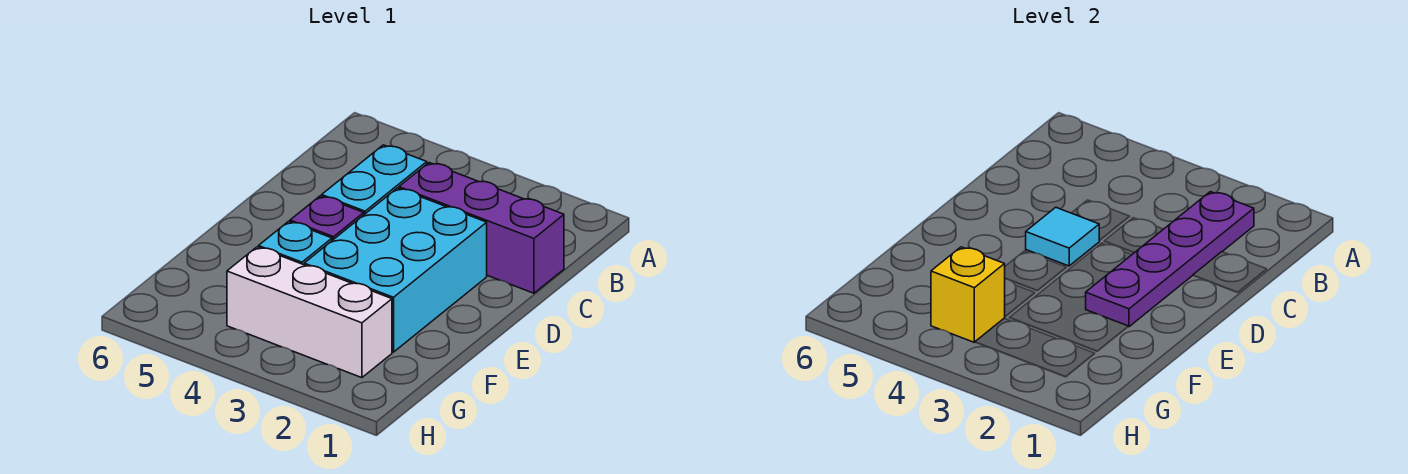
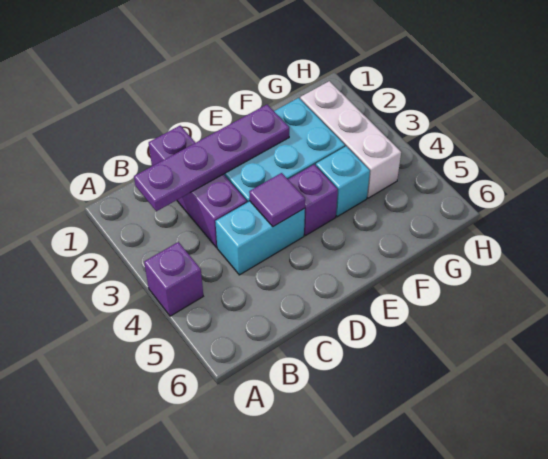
none -> purple brick A4 level 1
cyan tile D4 level 2 -> purple tile D4 level 2
yellow brick G4 level 2 -> none

